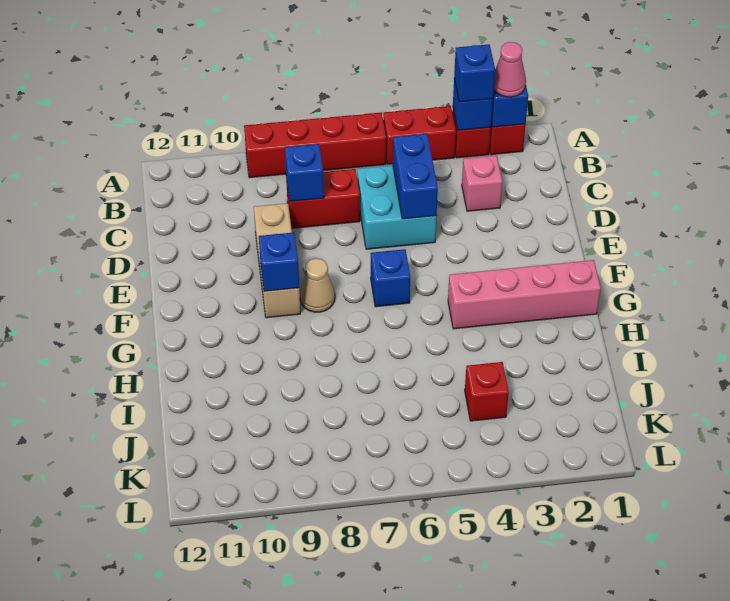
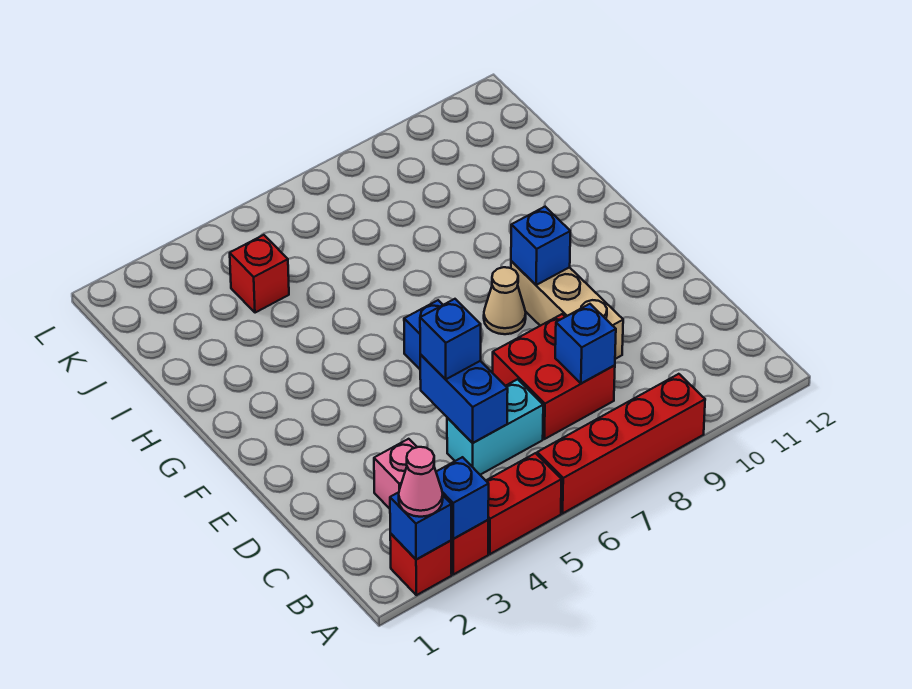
blue brick A3 level 3 -> blue brick D5 level 3
cyan brick C5:D6 level 1 -> cyan brick C5:C6 level 1
red brick C7:C8 level 1 -> red brick C7:D8 level 1
pink brick G1:G4 level 1 -> none

